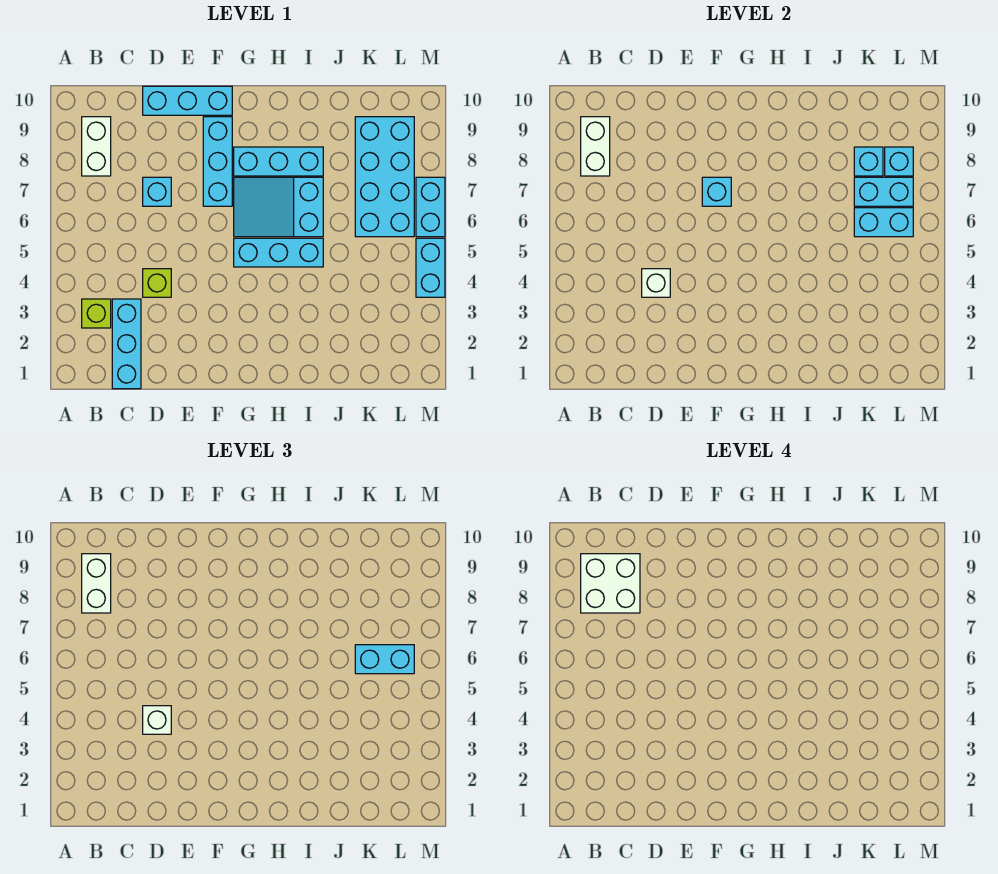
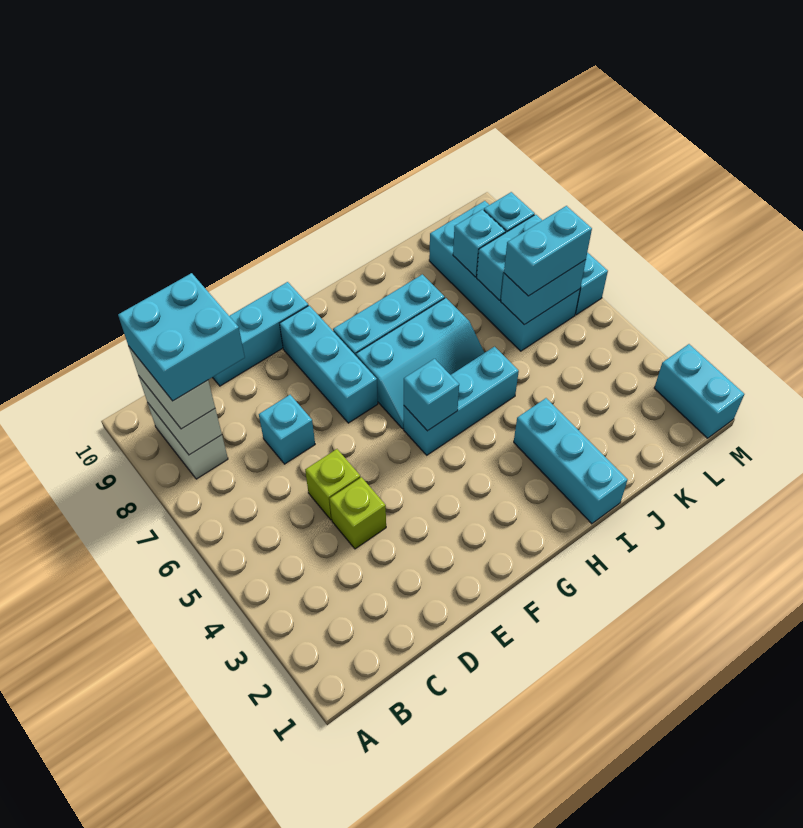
lime brick B3 level 1 -> lime brick D5 level 1
white brick B8:C9 level 4 -> cyan brick B8:C9 level 4
cyan brick C1:C3 level 1 -> cyan brick I1:I3 level 1
white brick D4 level 2 -> none
white brick D4 level 3 -> none
cyan brick F7 level 2 -> cyan brick G5 level 2
cyan slope G6:I7 level 1 top I -> cyan slope G6:I7 level 1 top 7
cyan brick M4:M5 level 1 -> cyan brick M1:M2 level 1

